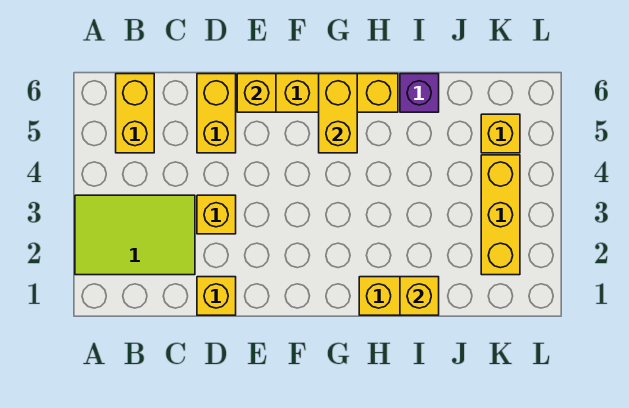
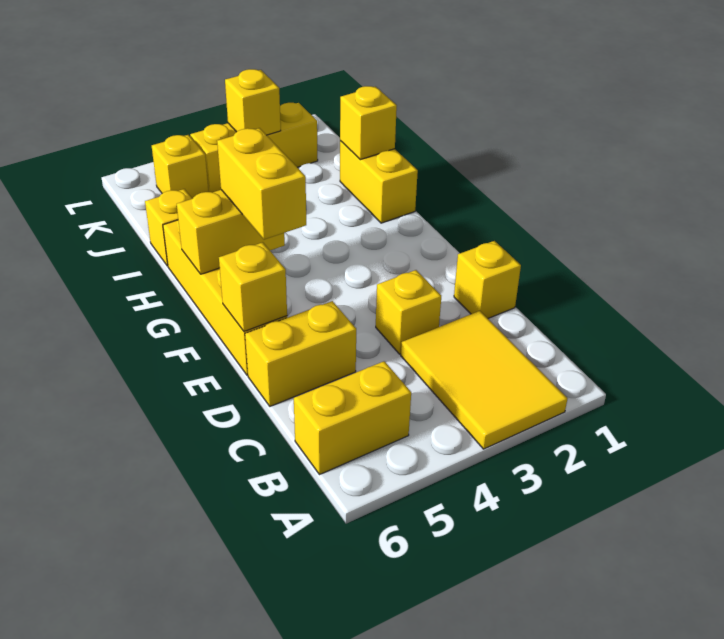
lime tile A2:C3 level 1 -> yellow tile A2:C3 level 1
none -> yellow brick F5:G5 level 3
purple brick I6 level 1 -> yellow brick I6 level 1
none -> yellow brick K3 level 2

